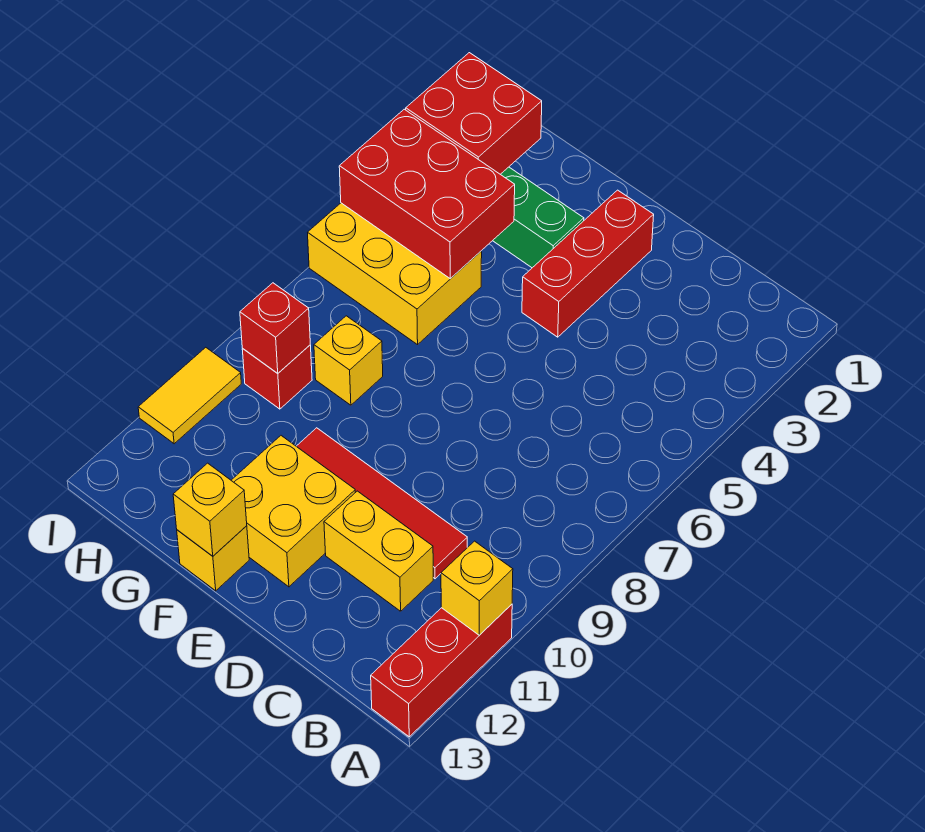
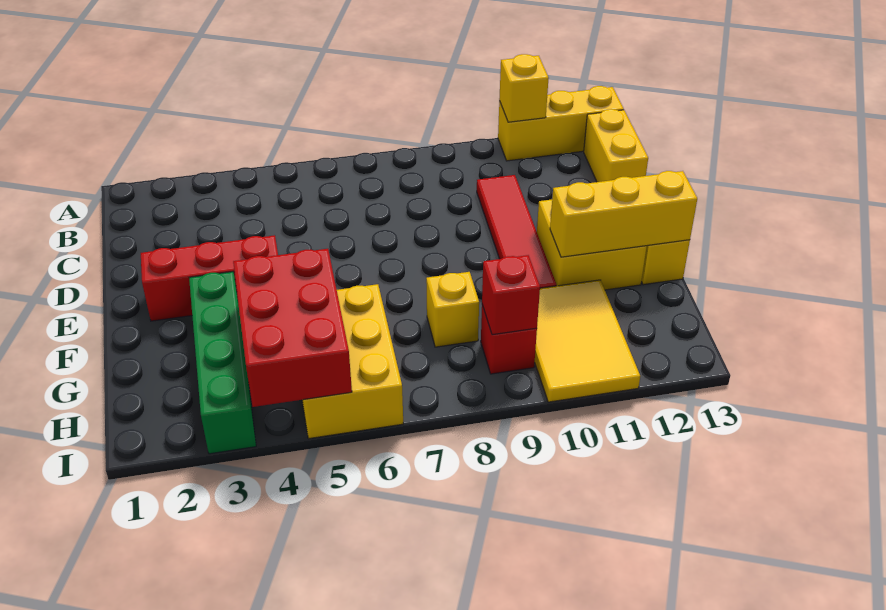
red brick A11:A13 level 1 -> yellow brick A11:A13 level 1
yellow brick C11:D11 level 1 -> yellow brick B13:C13 level 1
yellow brick F13 level 2 -> yellow brick F11:F13 level 2
red brick H2:I3 level 2 -> none
yellow tile I10:I11 level 1 -> yellow tile G10:I11 level 1

